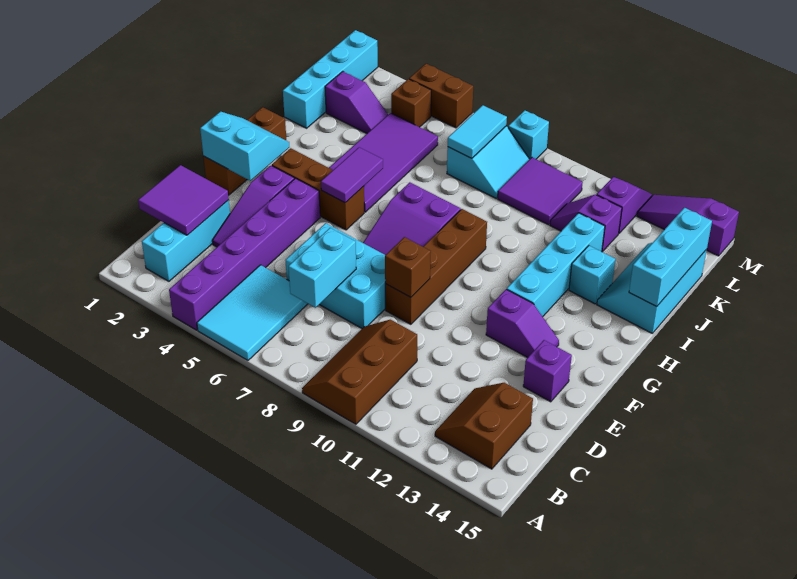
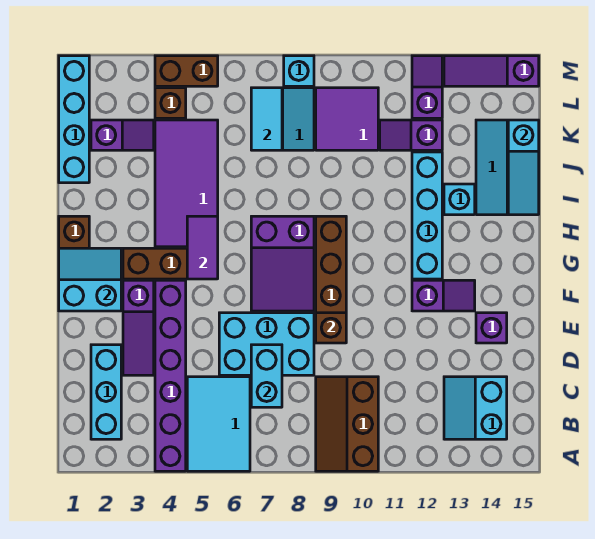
brown slope B13:C14 level 1 top 14 -> cyan slope B13:C14 level 1 top 14
purple tile C1:D2 level 2 -> none
cyan brick I15:K15 level 2 -> cyan slope I15:K15 level 2 top K

